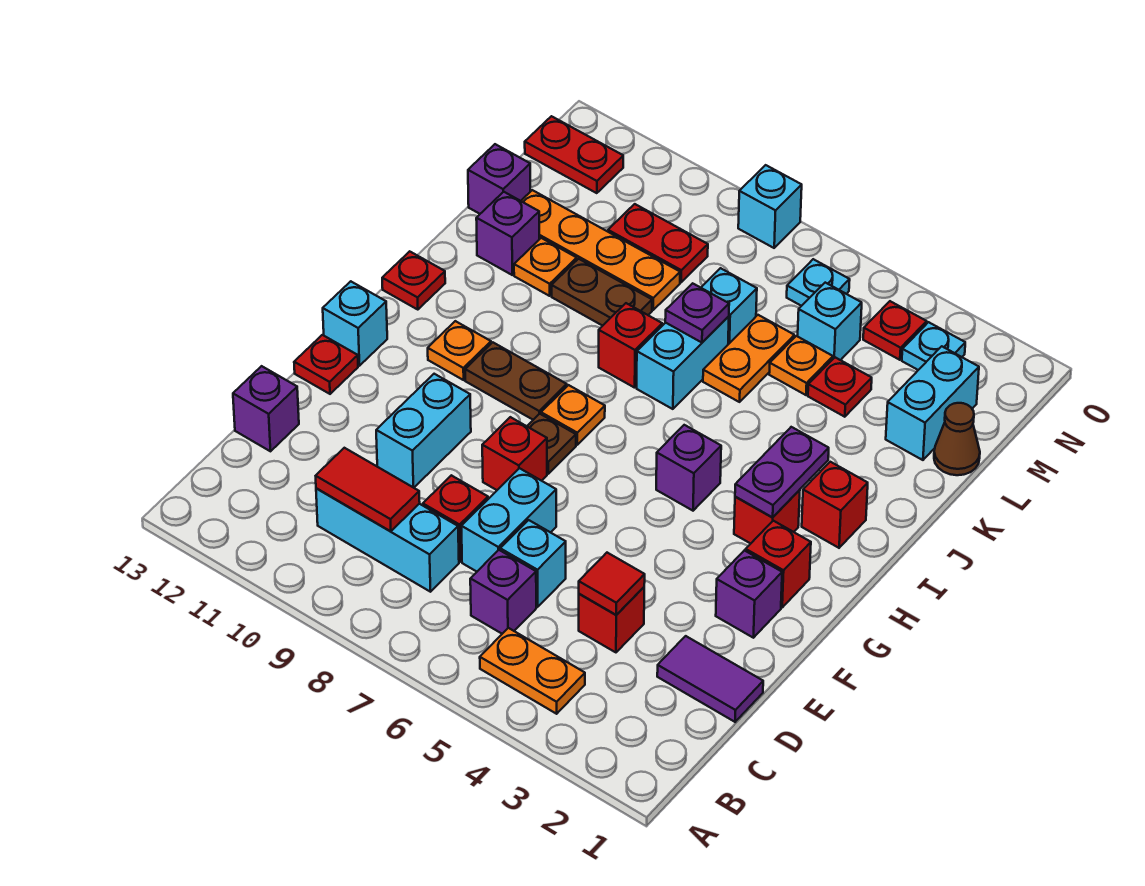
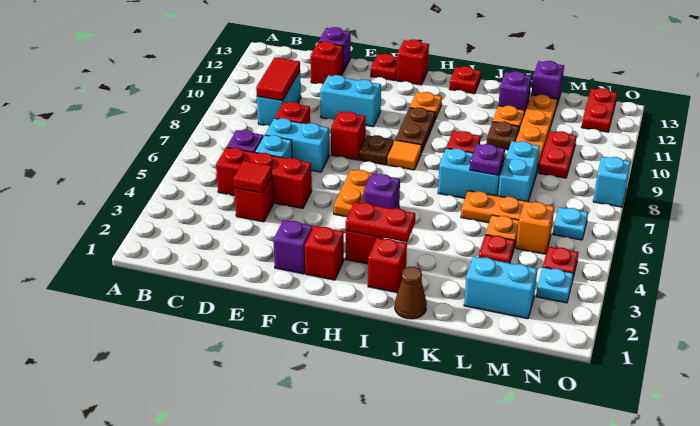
orange plate B4:B5 level 1 -> orange plate G5:G6 level 1
none -> red brick C5:E5 level 1
cyan brick C8:C10 level 1 -> cyan brick C9:C10 level 1
purple tile D1:D2 level 1 -> none
none -> red brick D12 level 1
cyan brick G13 level 1 -> red brick G13 level 1
purple plate H3:I3 level 2 -> red plate H3:I3 level 2
orange plate H8 level 1 -> orange tile H8 level 1
brown plate K9:K10 level 1 -> brown plate K10 level 1
brown cone L1 level 1 -> brown cone J1 level 1
cyan brick L7 level 1 -> cyan brick L7:L8 level 1
cyan brick M5 level 1 -> orange brick M5 level 1

